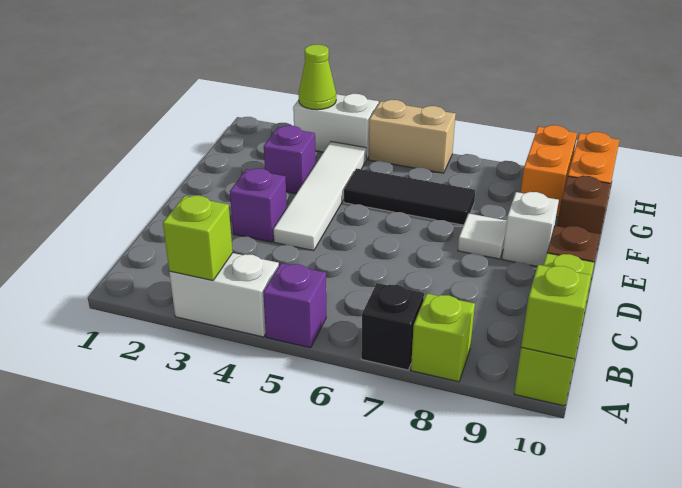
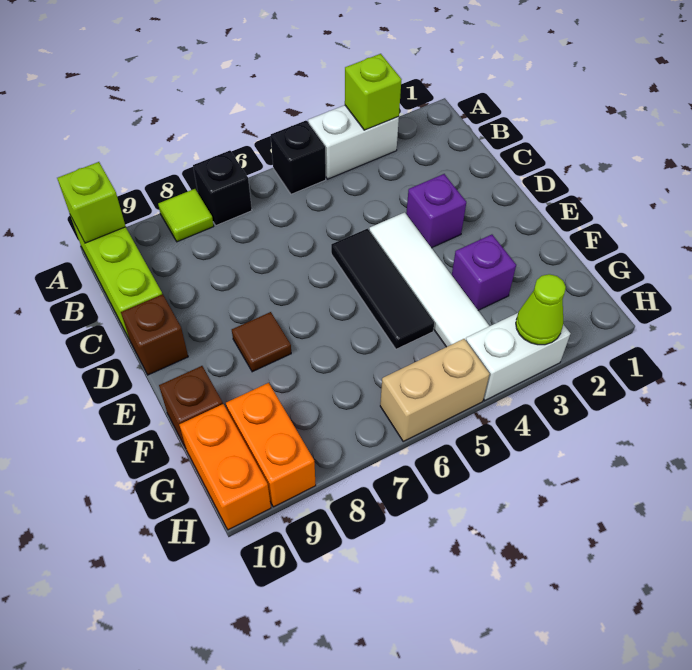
purple brick A5 level 1 -> black brick A5 level 1
lime brick A8 level 1 -> lime tile A8 level 1
white tile E8 level 1 -> brown tile E8 level 1
white brick E9 level 1 -> none
black tile F5:F7 level 1 -> black tile D5:F5 level 1

